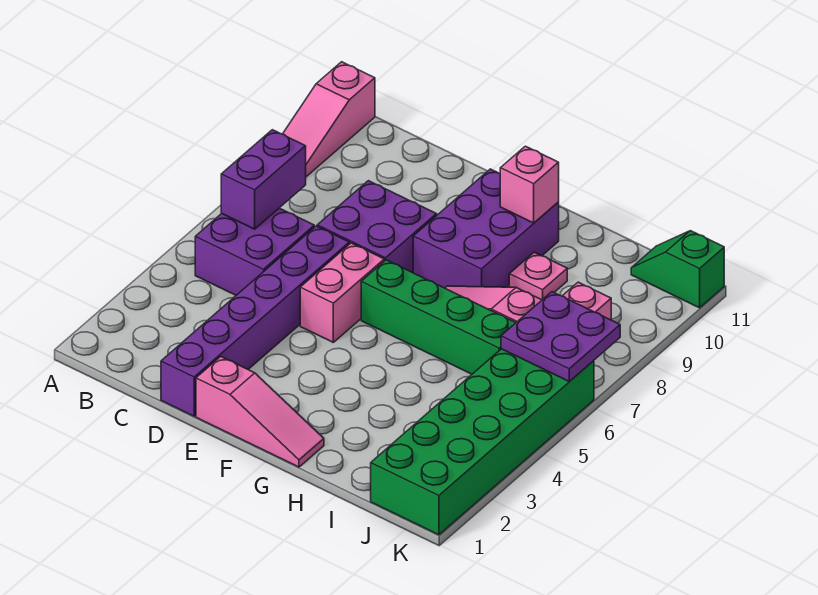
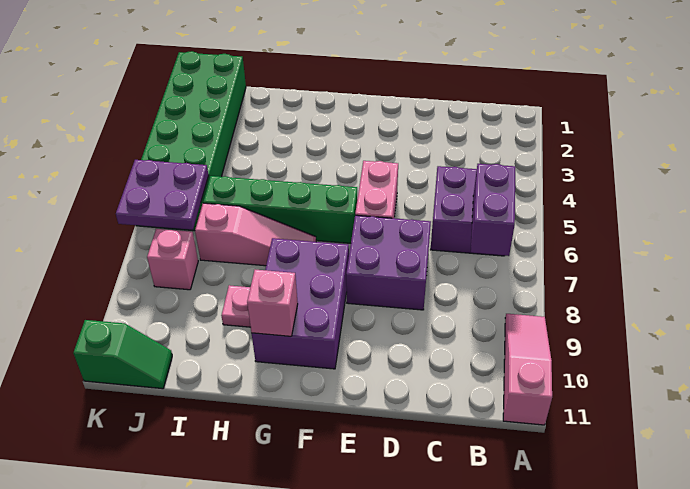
purple brick D1:D6 level 1 -> none
pink slope E1:G1 level 1 top E -> none

